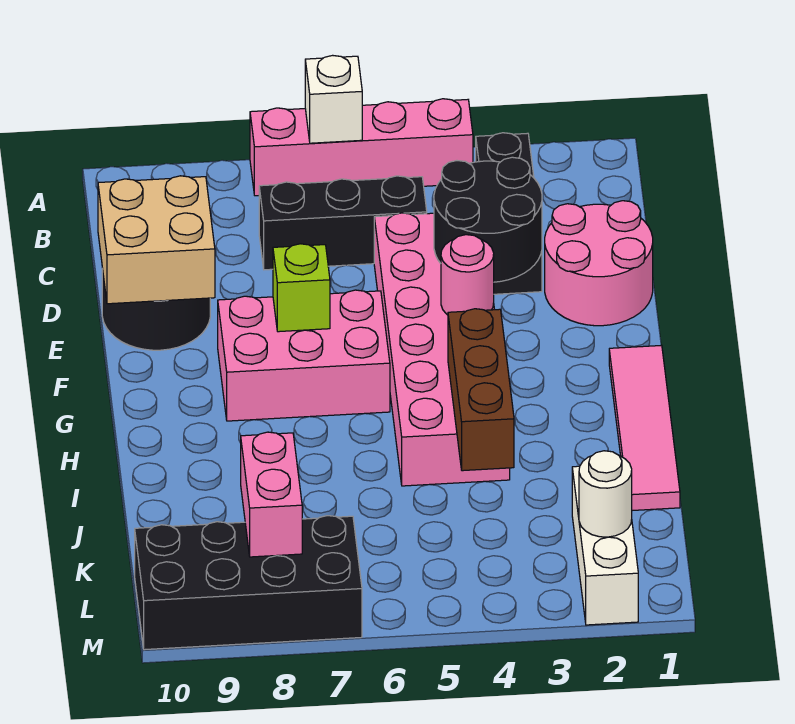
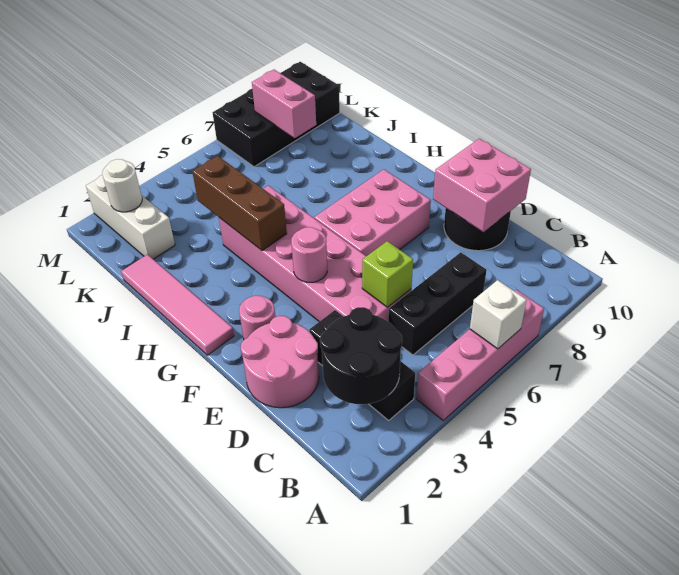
black round brick D3:E4 level 2 -> black round brick B2:C3 level 2
tan brick D9:E10 level 2 -> pink brick D9:E10 level 2
none -> pink round brick F2 level 1
lime brick F7 level 2 -> lime brick D5 level 2

